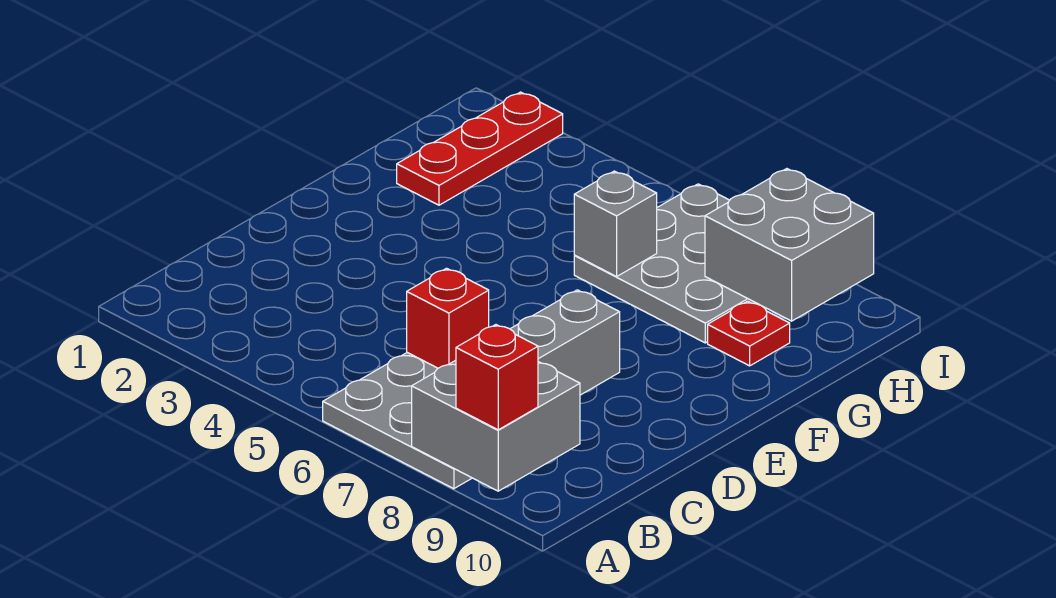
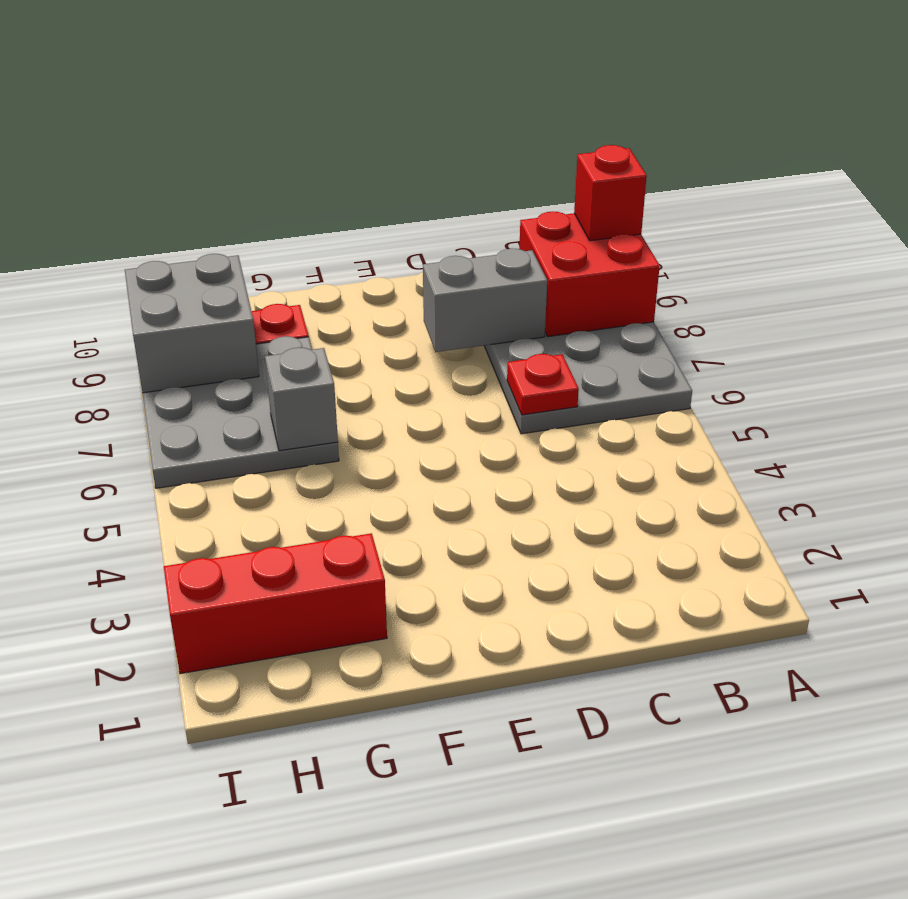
grey brick A8:B9 level 2 -> red brick A8:B9 level 2
red brick C6 level 2 -> red plate C6 level 2
red plate G2:I2 level 1 -> red brick G2:I2 level 1

